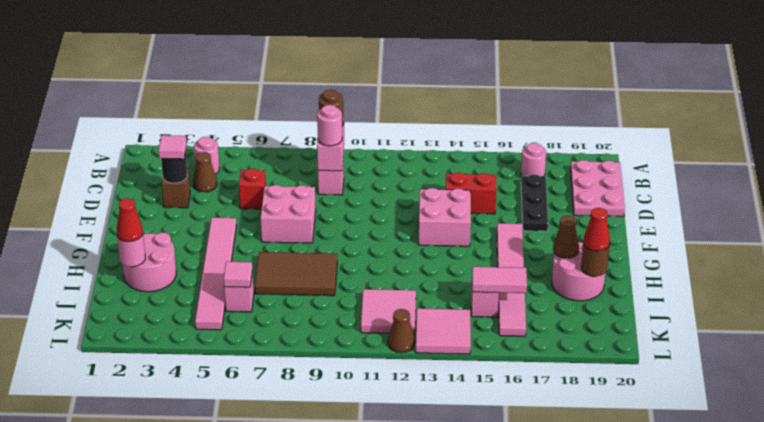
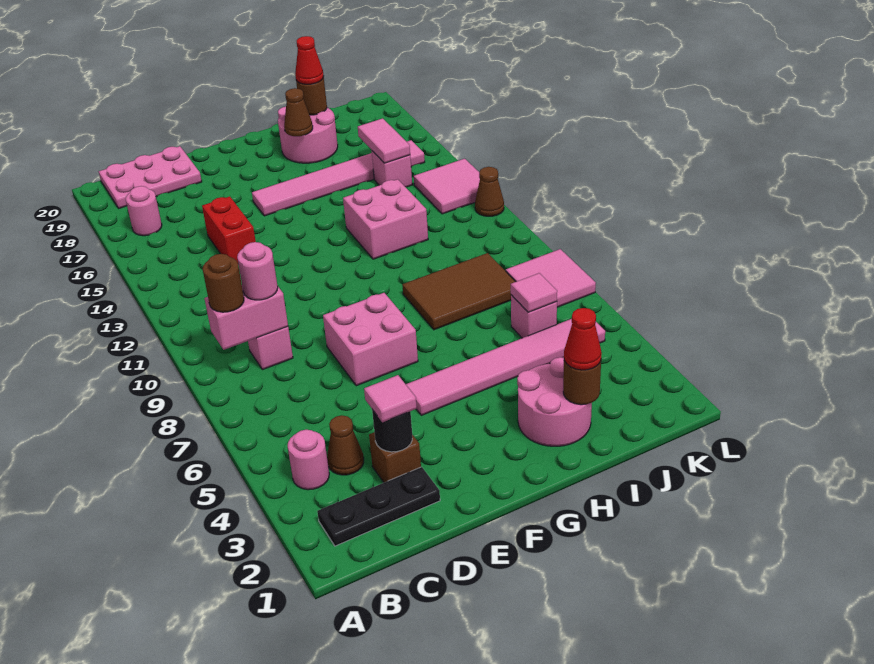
black plate C17:E17 level 1 -> black plate B2:D2 level 1
red brick D6 level 1 -> none
pink brick E13:F14 level 1 -> pink brick H12:I13 level 1
brown tile H7:I9 level 1 -> brown tile H8:J9 level 1
pink round brick I2 level 2 -> brown round brick I2 level 2
pink tile J11:K12 level 1 -> pink tile K7:L8 level 1

